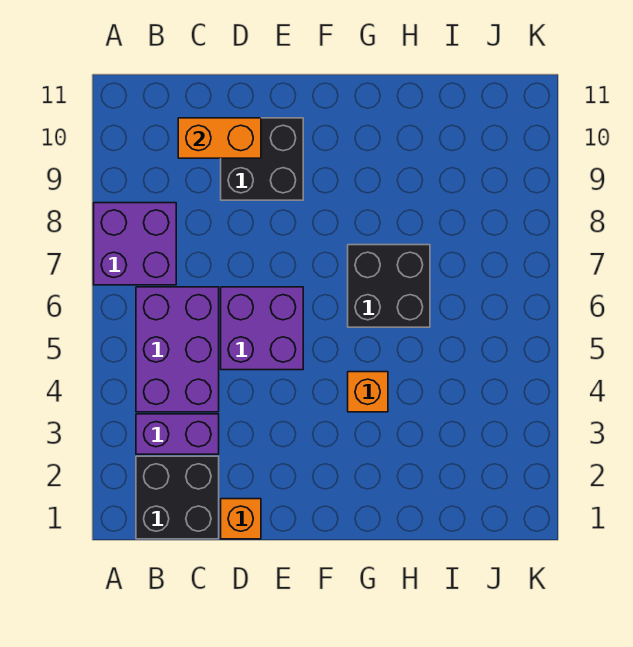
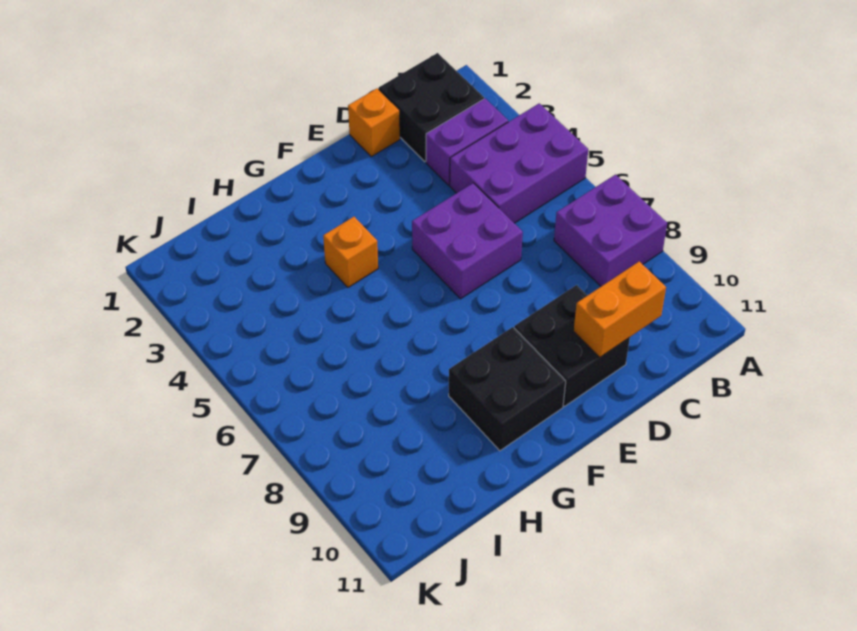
purple brick B4:C6 level 1 -> purple brick A4:C5 level 1
black brick G6:H7 level 1 -> black brick F9:G10 level 1

